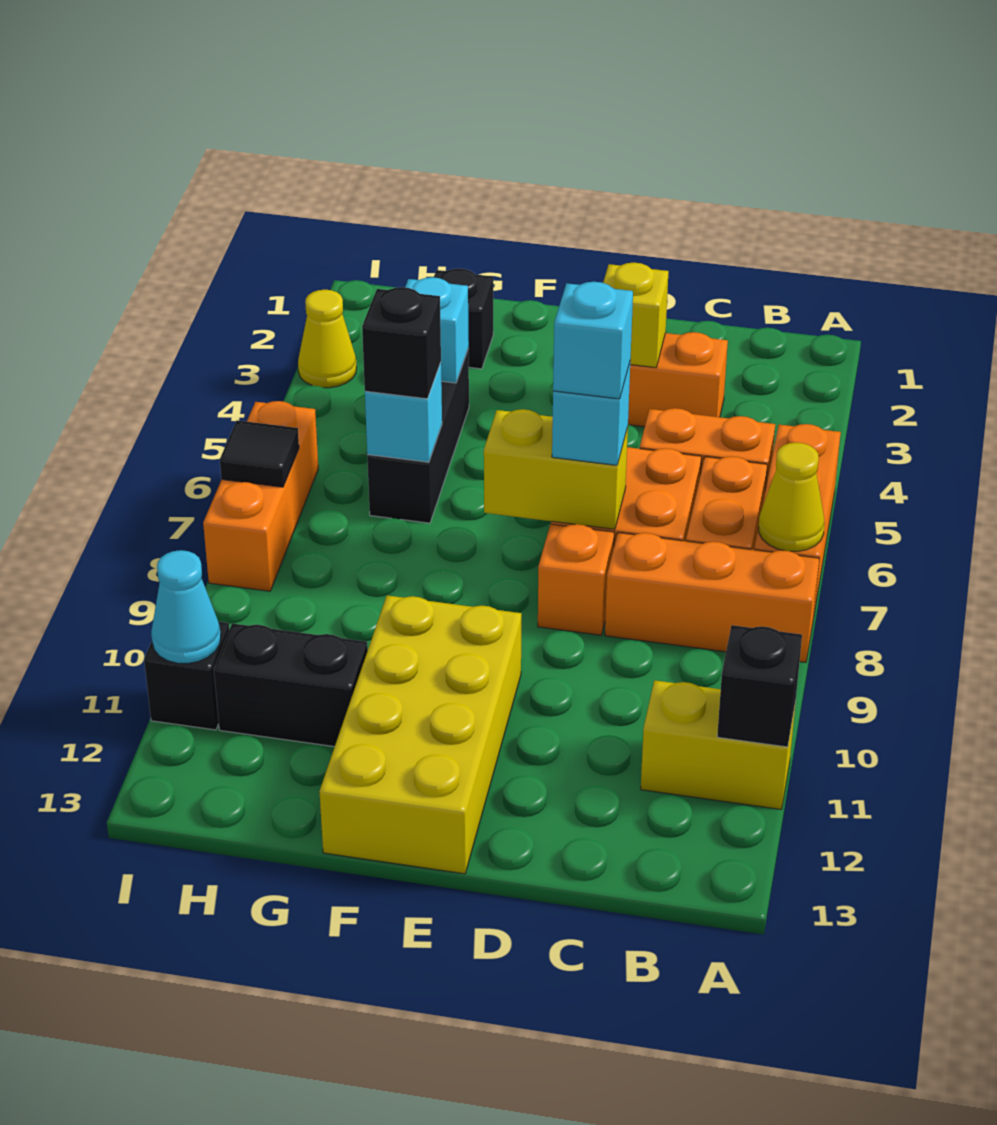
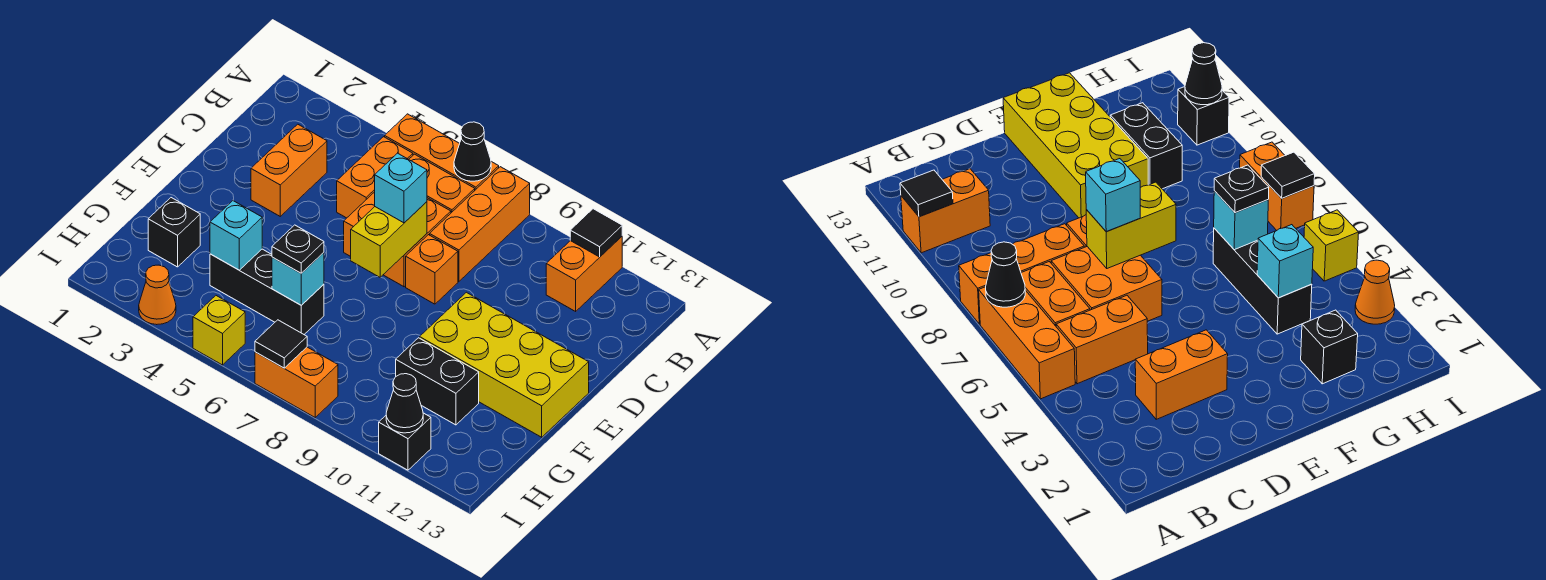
yellow cone A7 level 2 -> black cone A7 level 2
yellow brick A11:B11 level 1 -> orange brick A11:B11 level 1
black brick A11 level 2 -> black tile A11 level 2
yellow brick D3 level 2 -> yellow brick I5 level 1
cyan brick D7 level 4 -> none
black brick G6 level 3 -> black plate G6 level 3
black brick G11:H11 level 1 -> black brick G10:G11 level 1
yellow cone I3 level 1 -> orange cone I3 level 1
orange brick I6:I8 level 1 -> orange brick I7:I8 level 1
cyan cone I11 level 2 -> black cone I11 level 2

